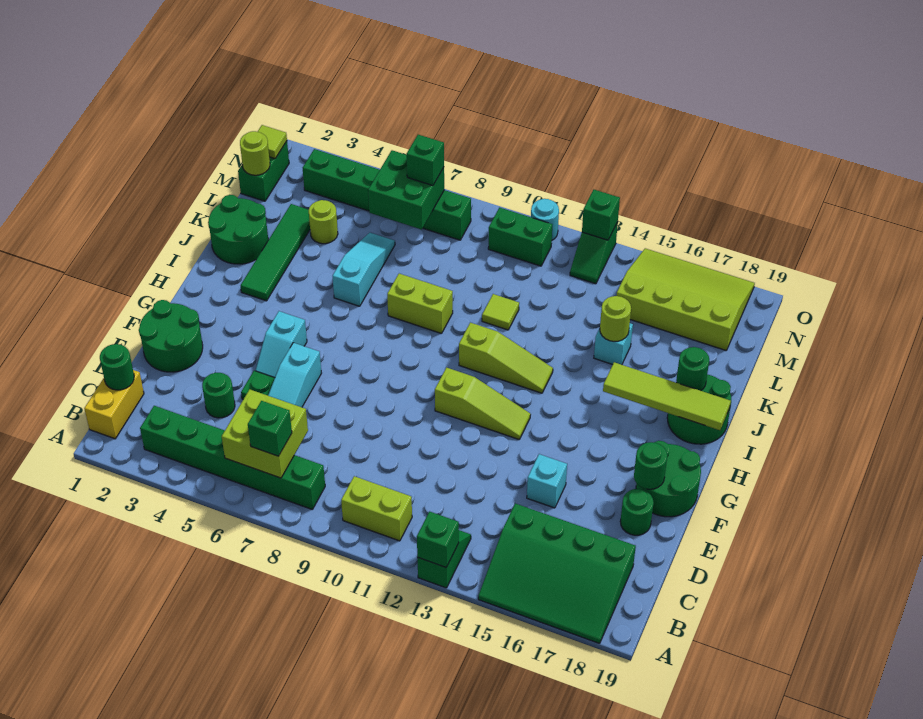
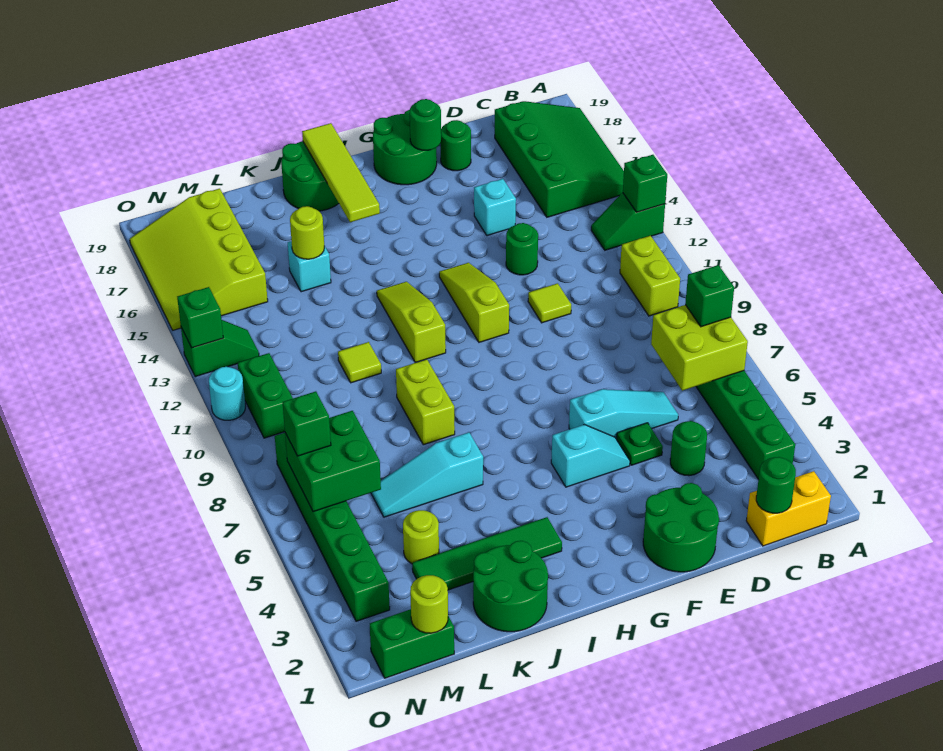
green round brick J18 level 2 -> green round brick E13 level 1
lime tile N1 level 2 -> lime tile E11 level 1

